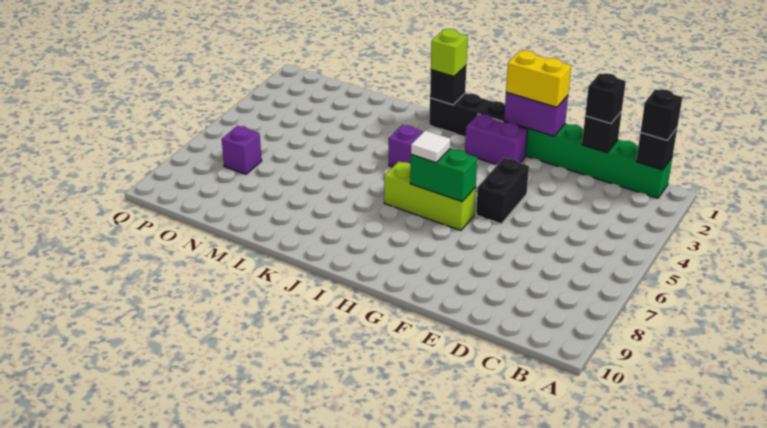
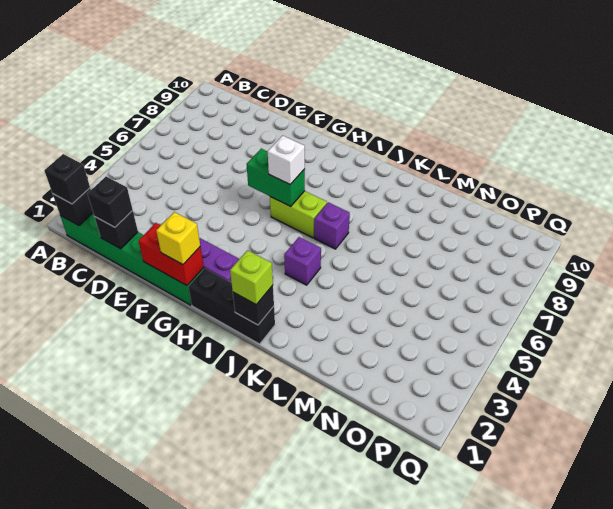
purple brick F1:G1 level 2 -> red brick F1:G1 level 2
yellow brick F1:G1 level 3 -> yellow brick G1 level 3
black brick F4:F5 level 1 -> none
lime brick G6:I6 level 1 -> lime brick H6:I6 level 1
white tile H6 level 3 -> white brick H6 level 3
purple brick O7 level 1 -> purple brick J6 level 1

